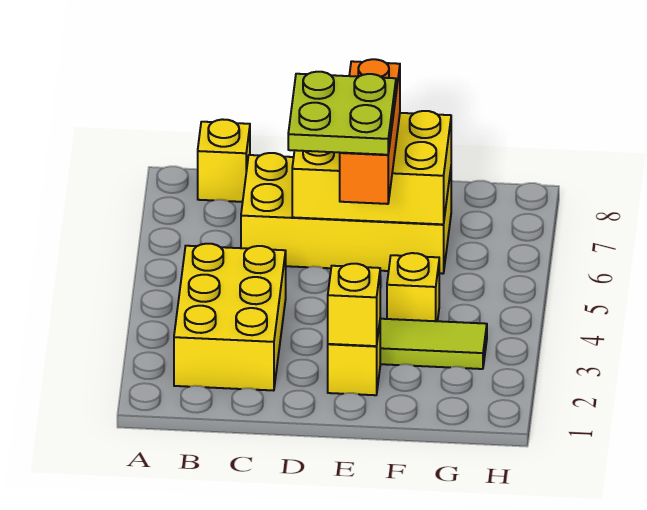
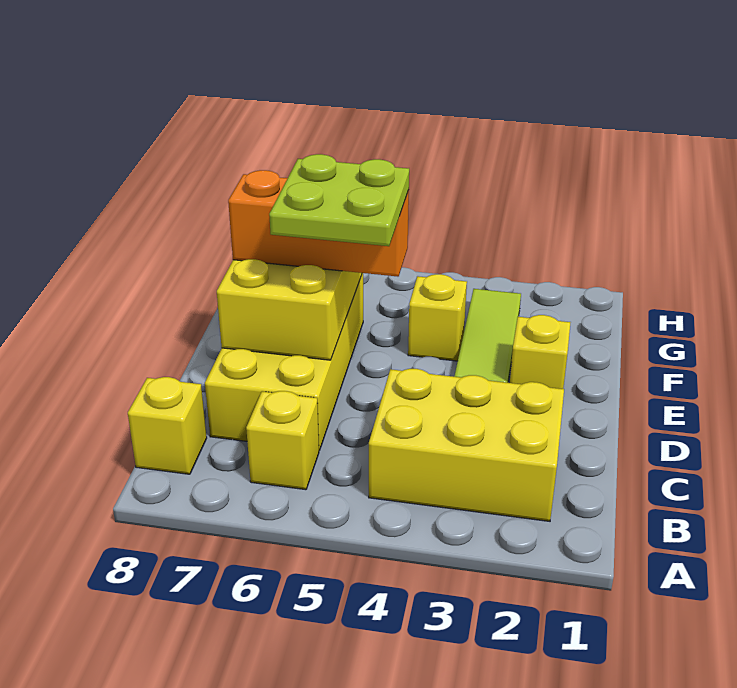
yellow brick E2 level 2 -> yellow brick B6 level 1

